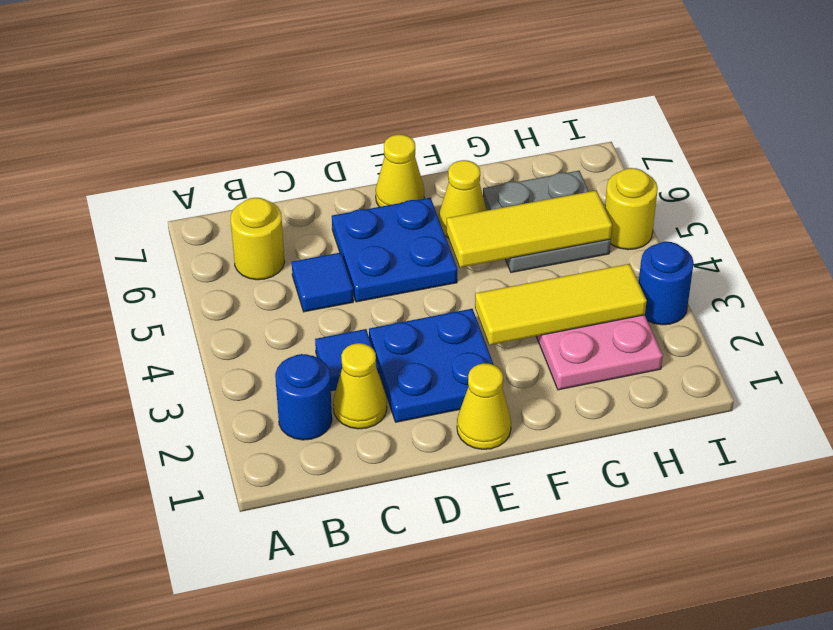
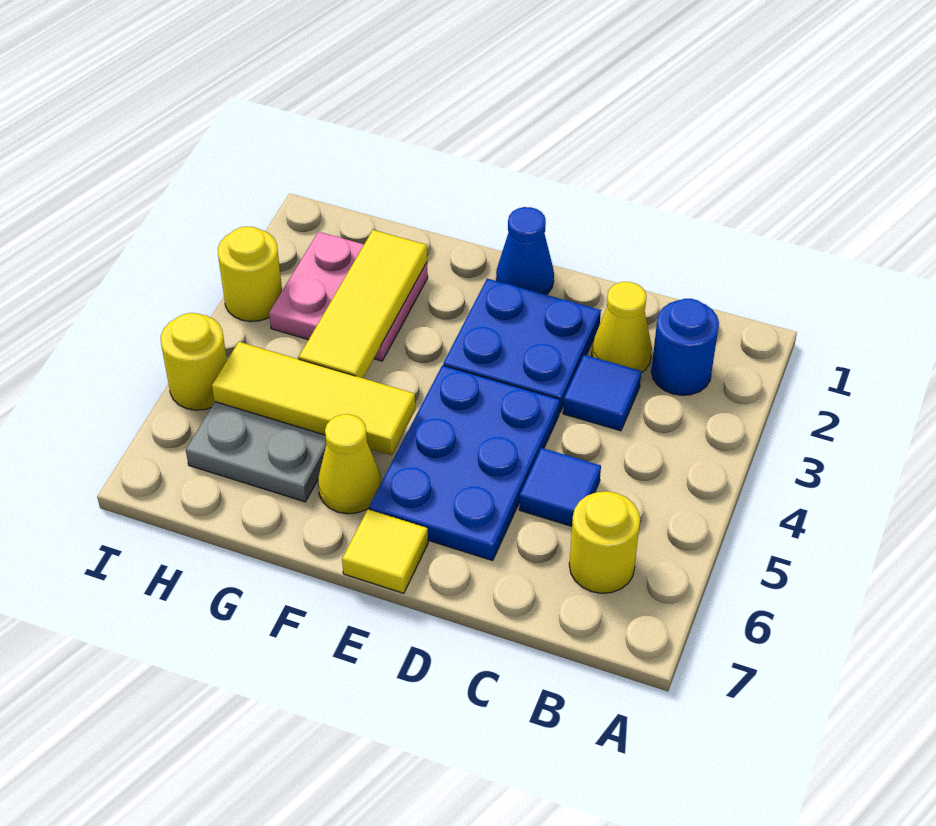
blue plate D5:E6 level 1 -> blue plate D4:E6 level 1
yellow cone E1 level 1 -> blue cone E1 level 1
yellow cone E7 level 1 -> yellow tile E7 level 1
yellow tile F3:H3 level 2 -> yellow tile G2:G4 level 2
blue round brick I3 level 1 -> yellow round brick I3 level 1

